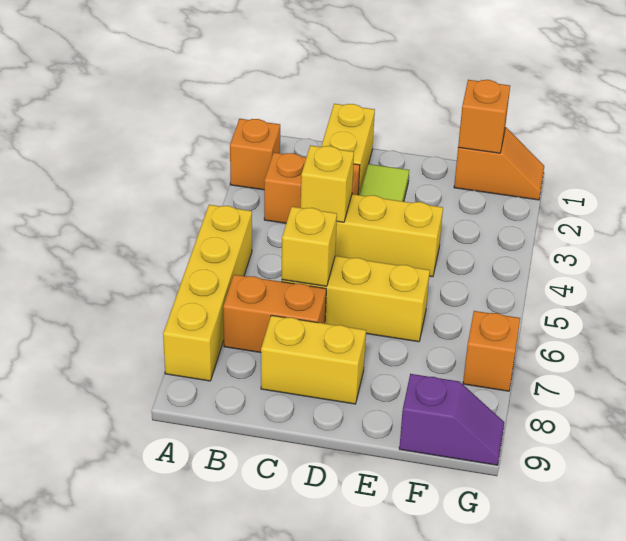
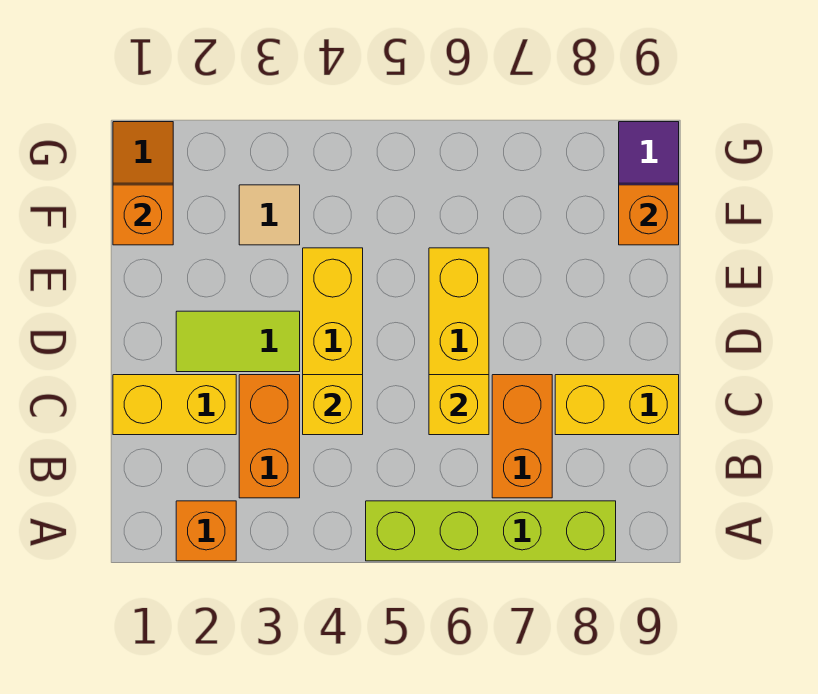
yellow brick A5:A8 level 1 -> lime brick A5:A8 level 1
yellow brick C8:D8 level 1 -> yellow brick C8:C9 level 1
none -> tan tile F3 level 1
orange brick G7 level 1 -> orange brick F9 level 2

